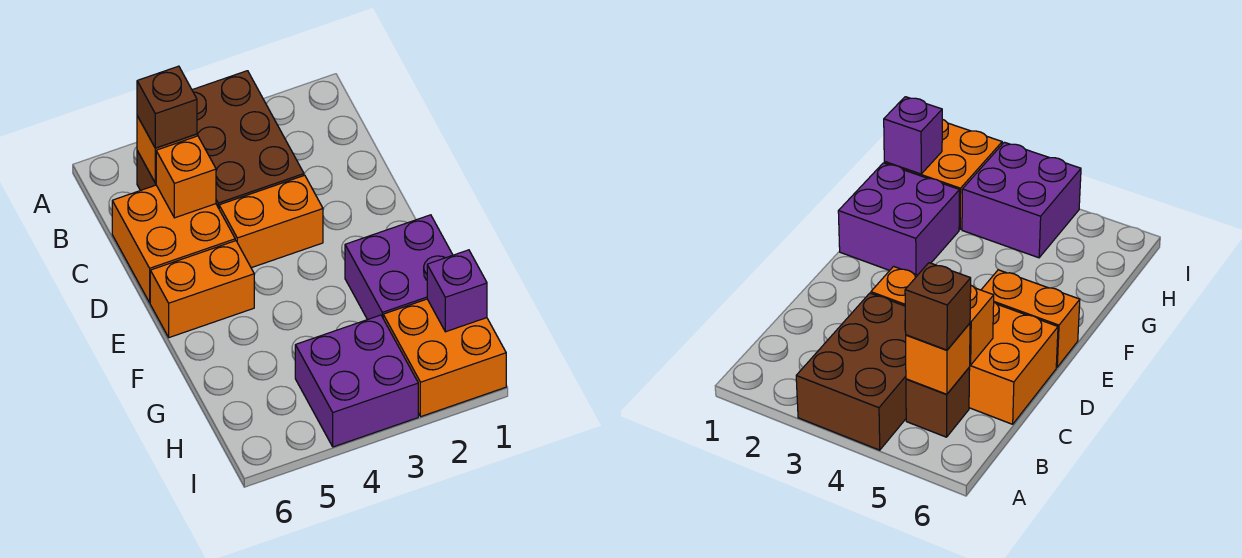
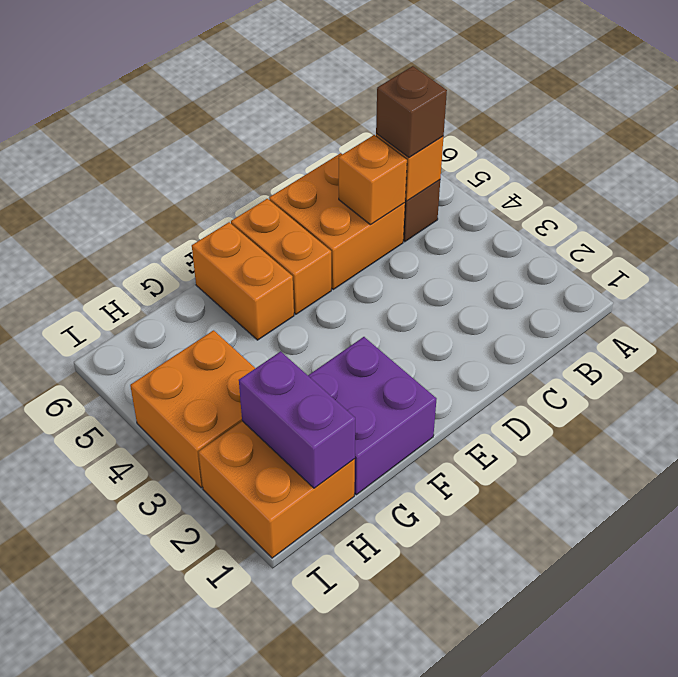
brown brick A3:C4 level 1 -> none
orange brick D3:D4 level 1 -> orange brick F5:F6 level 1
purple brick H1 level 2 -> purple brick H1:H2 level 2
purple brick H3:I4 level 1 -> orange brick H3:I4 level 1

